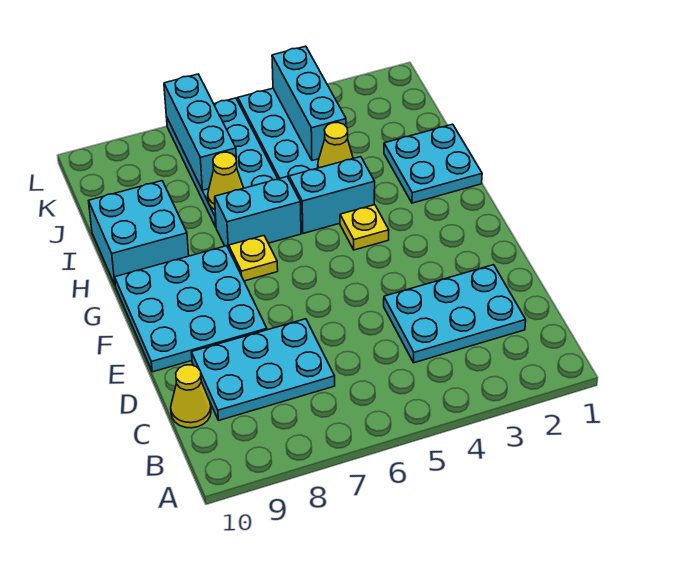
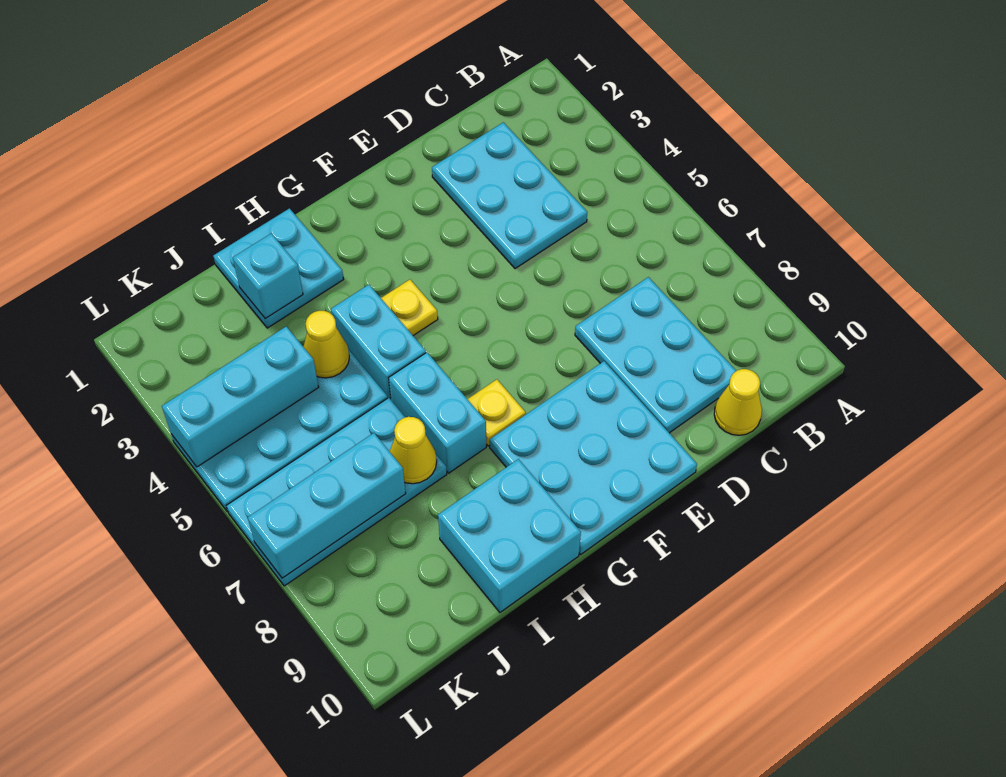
none -> cyan brick I2 level 2

